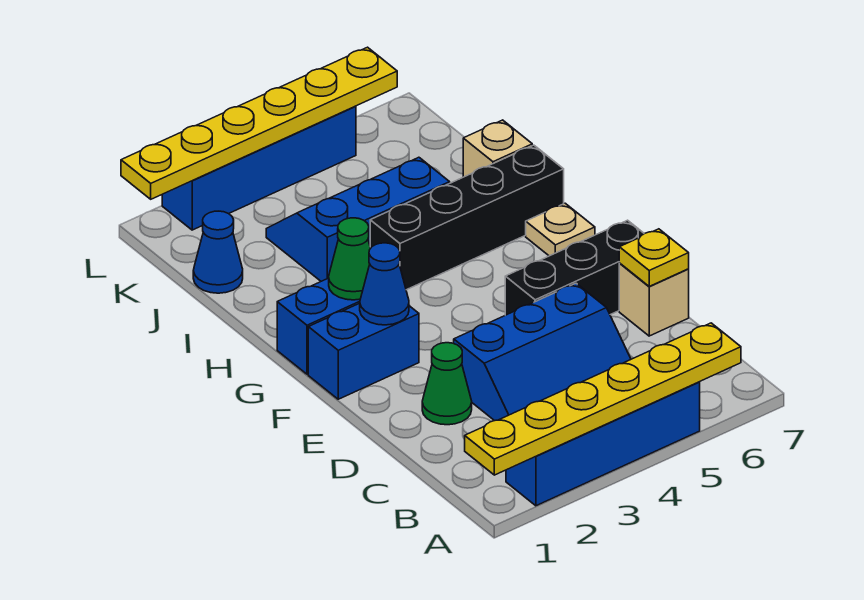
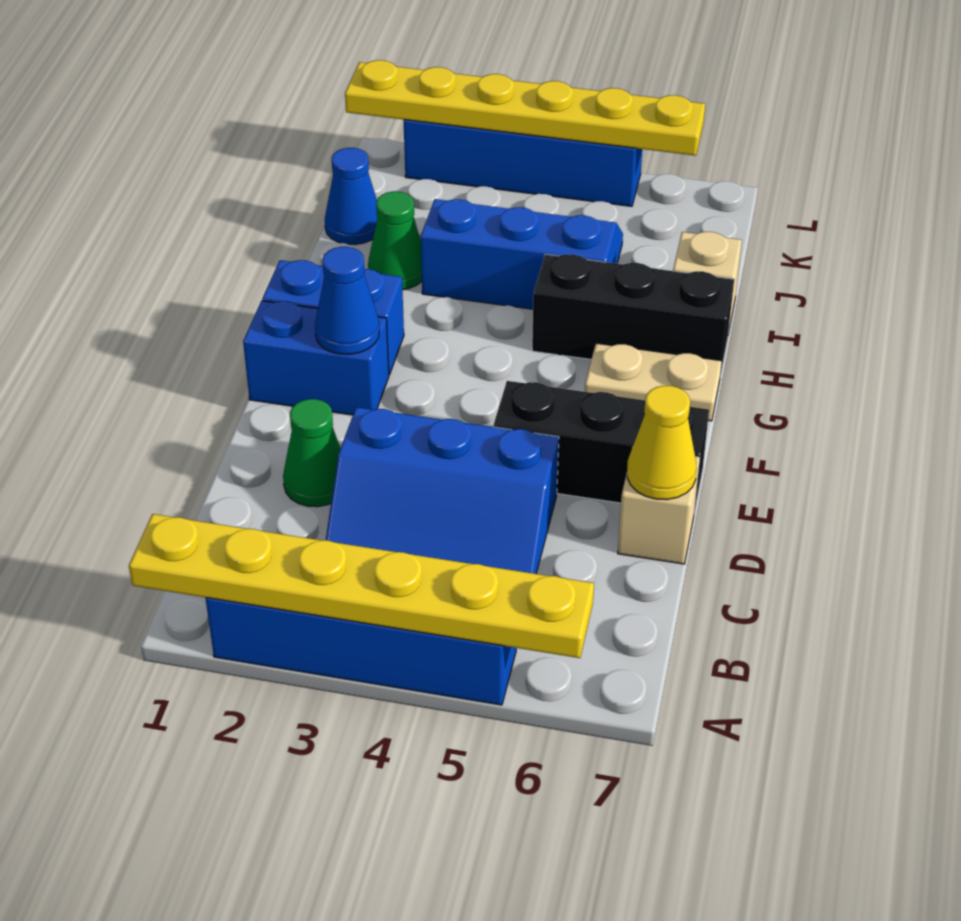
yellow plate D7 level 2 -> yellow cone D7 level 2
green cone G2 level 2 -> green cone I2 level 1
tan plate G7 level 1 -> tan plate G6:G7 level 1
black brick H4:H7 level 1 -> black brick H5:H7 level 1

